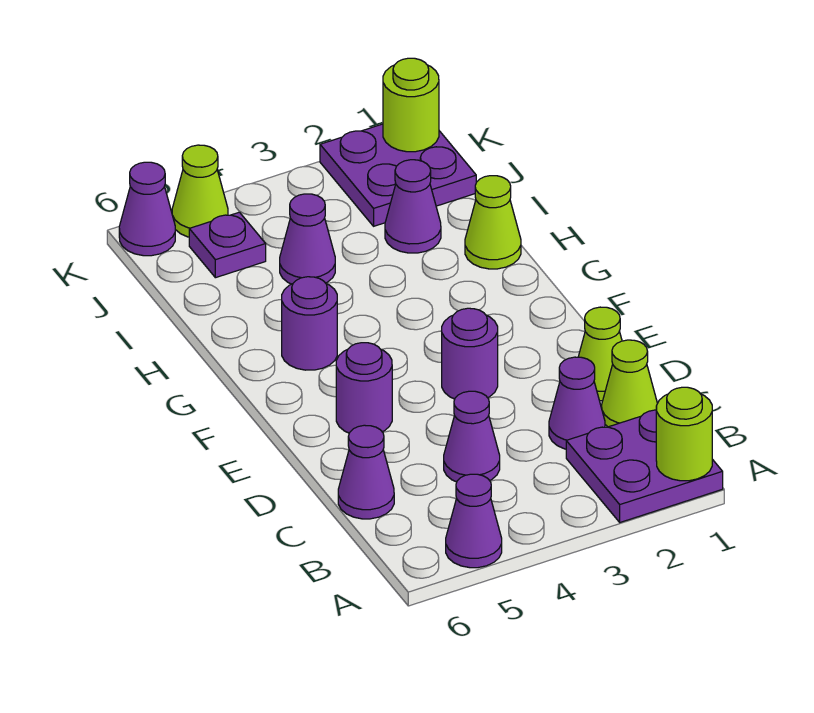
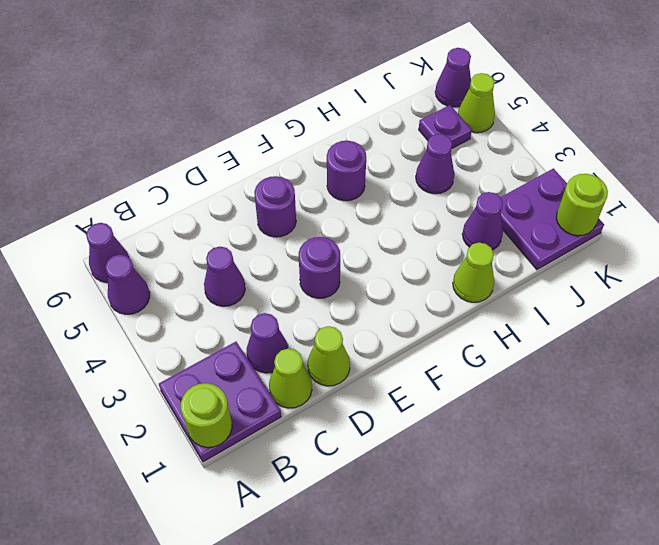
purple cone C6 level 1 -> purple cone A6 level 1

